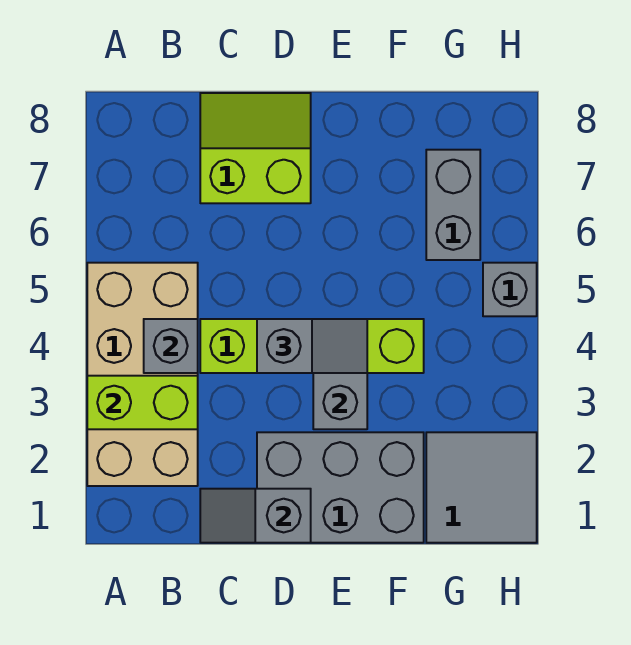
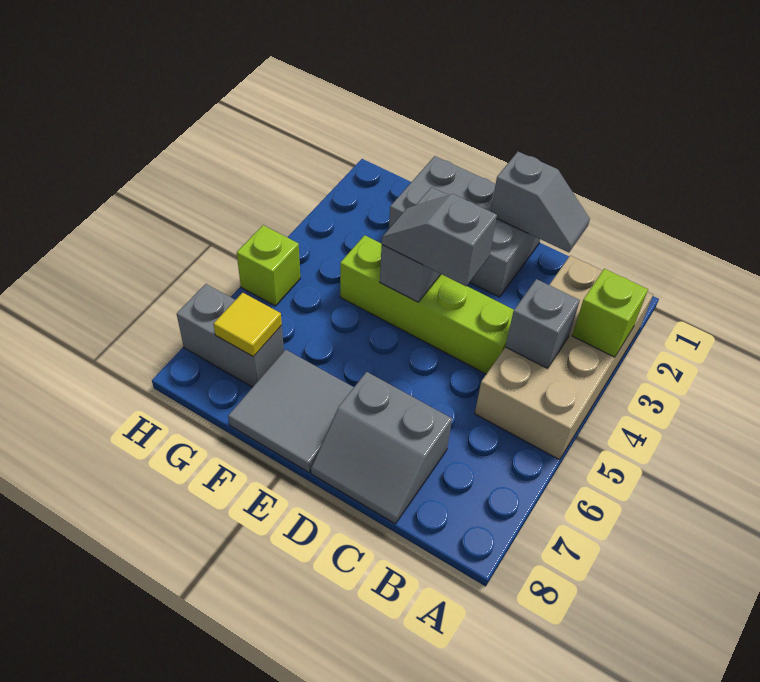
lime brick A3:B3 level 2 -> lime brick A3 level 2
lime slope C7:D8 level 1 top 7 -> grey slope C7:D8 level 1 top 7
grey tile G1:H2 level 1 -> grey tile E7:F8 level 1
grey brick G6:G7 level 1 -> grey brick G7:H7 level 1
none -> yellow tile G7 level 2
grey brick H5 level 1 -> lime brick H5 level 1

